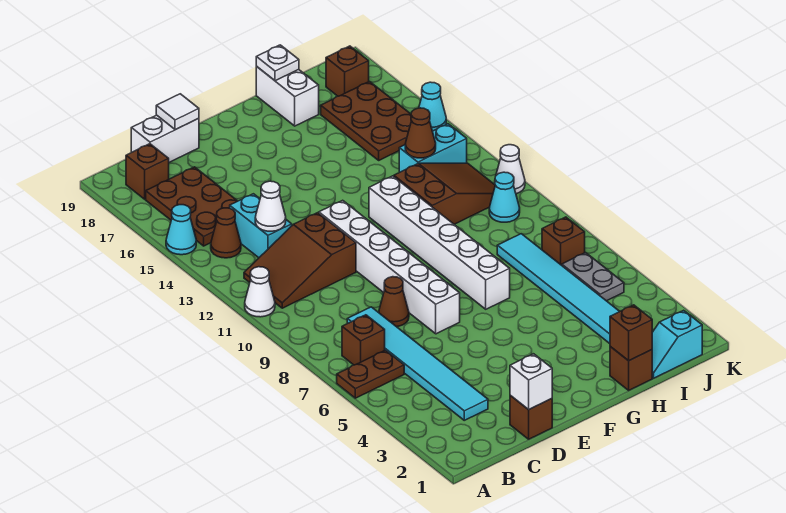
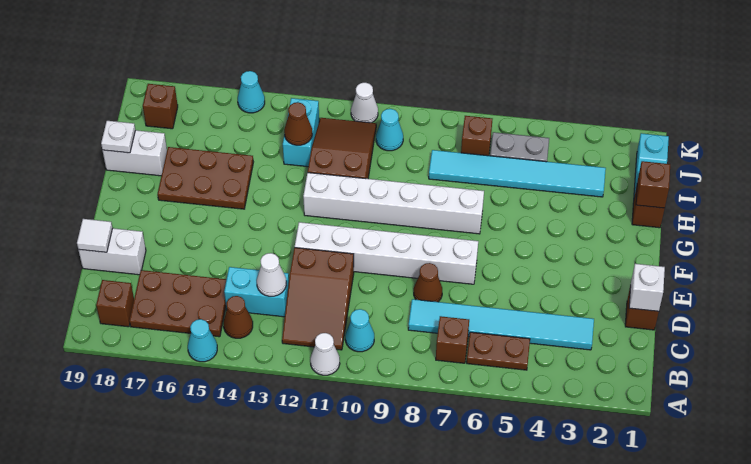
brown plate A6:B6 level 1 -> brown plate B5:B6 level 1
none -> cyan cone B10 level 1
white brick C19:D19 level 1 -> white brick D18:D19 level 1
brown plate I15:J17 level 1 -> brown plate G15:H17 level 1

